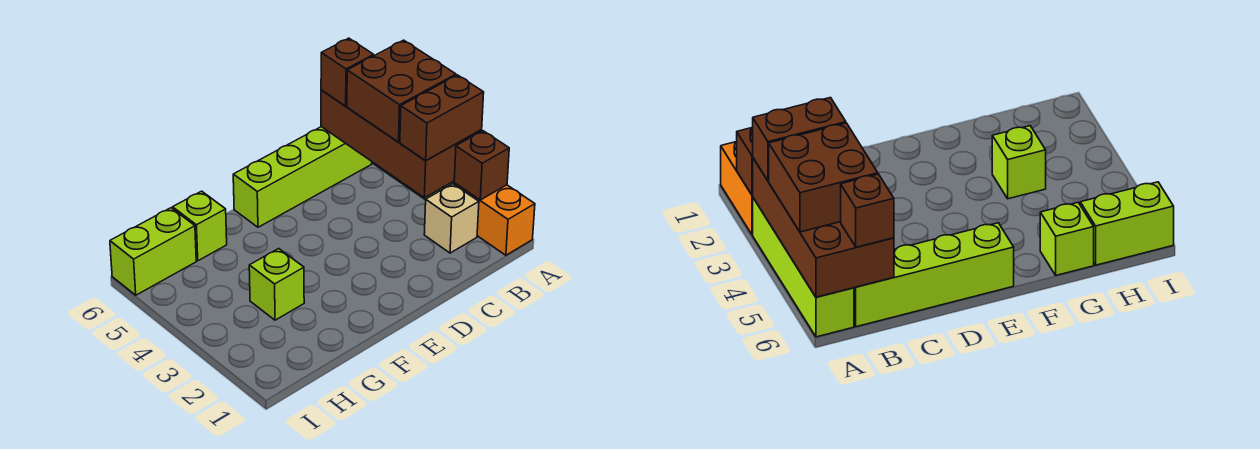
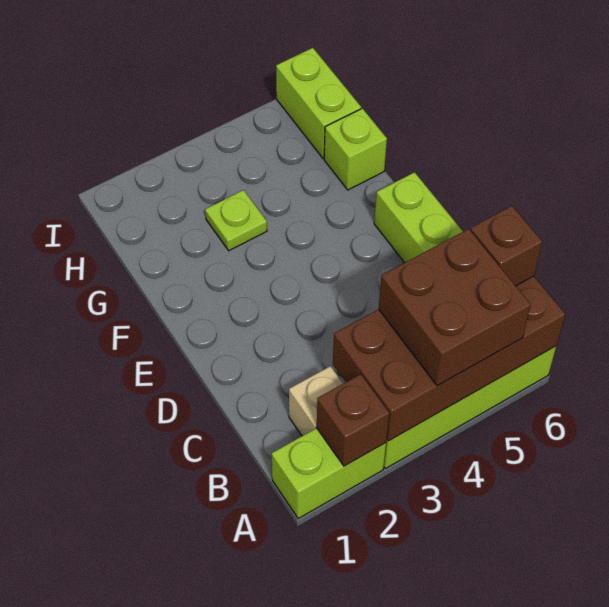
orange brick A1:A2 level 1 -> lime brick A1:A2 level 1
brown brick A3:B3 level 3 -> none
lime brick G3 level 1 -> lime plate G3 level 1

